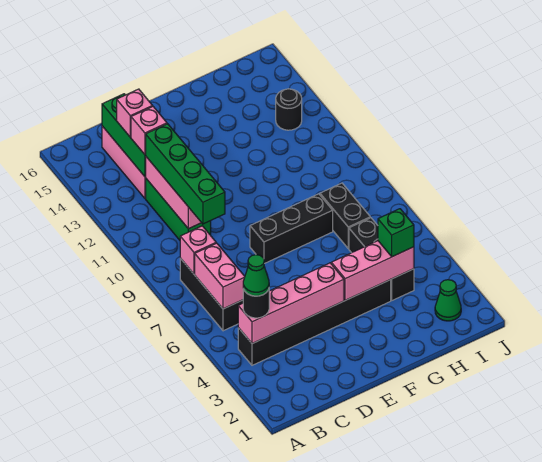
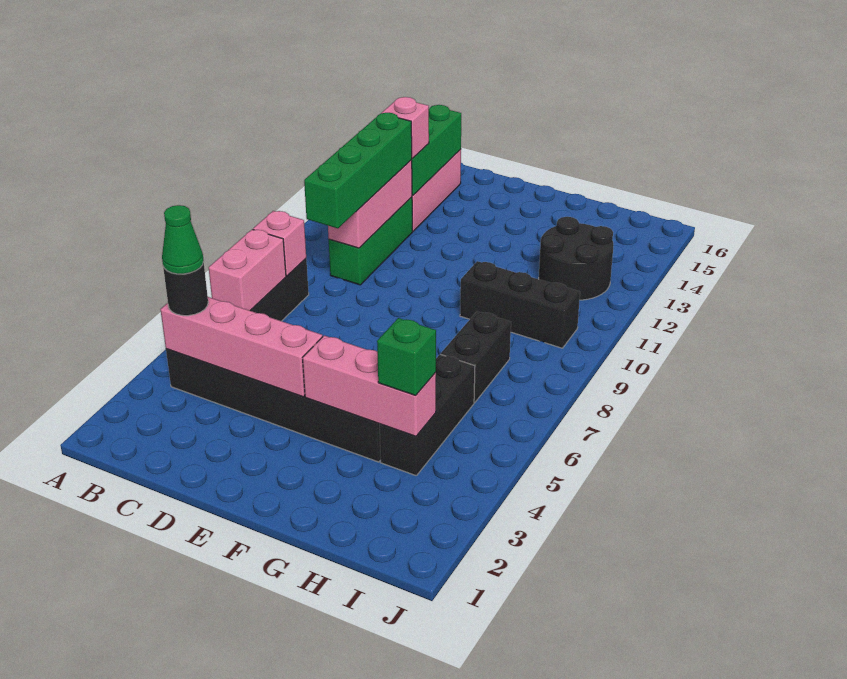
pink brick C14 level 3 -> none
black brick E8:G8 level 1 -> black brick G10:I10 level 1
green cone I2 level 1 -> none
black round brick I13 level 1 -> black round brick H12:I13 level 1

